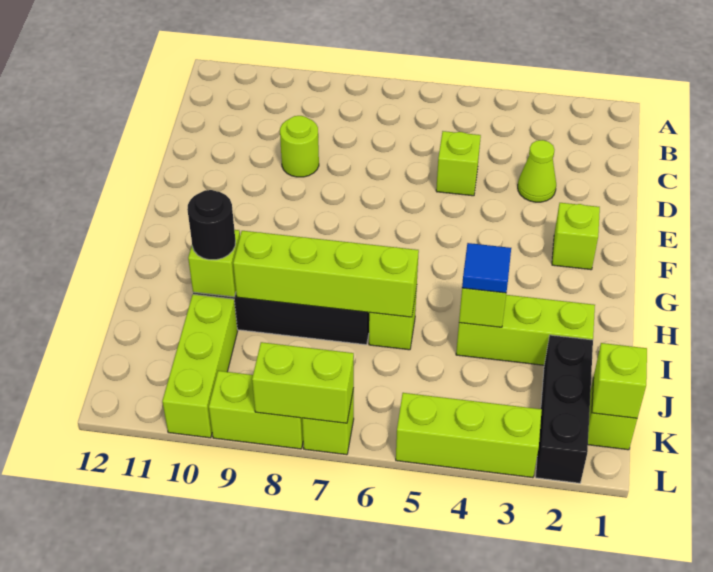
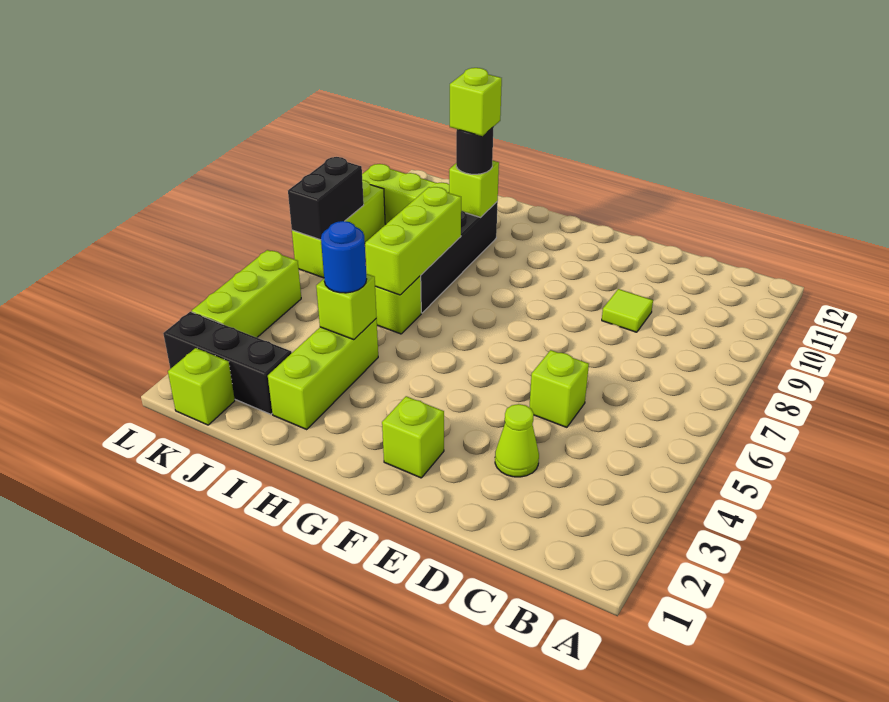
lime round brick D9 level 1 -> lime tile D9 level 1
blue tile I4 level 3 -> blue round brick I4 level 3
lime brick I6:I9 level 2 -> lime brick I6:I8 level 2
lime brick K1 level 2 -> lime brick I10 level 4
lime brick L7:L8 level 2 -> black brick L7:L8 level 2

